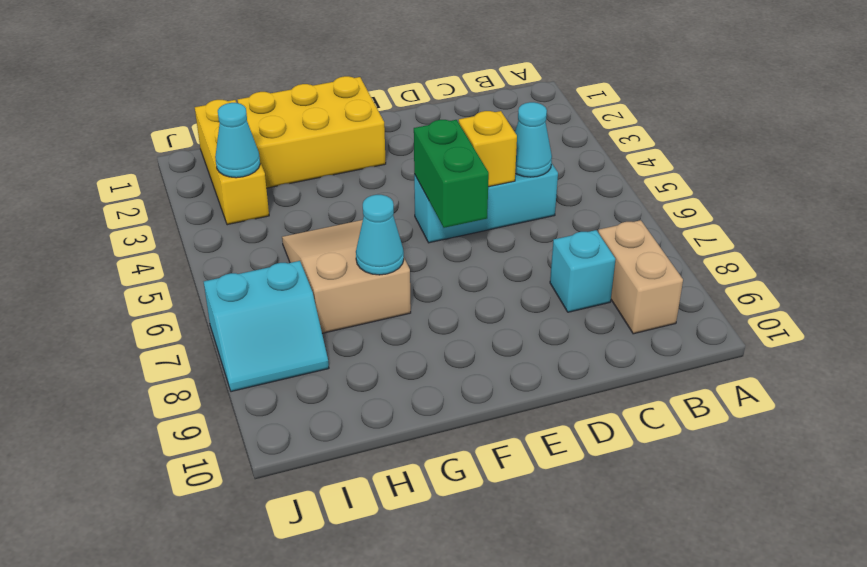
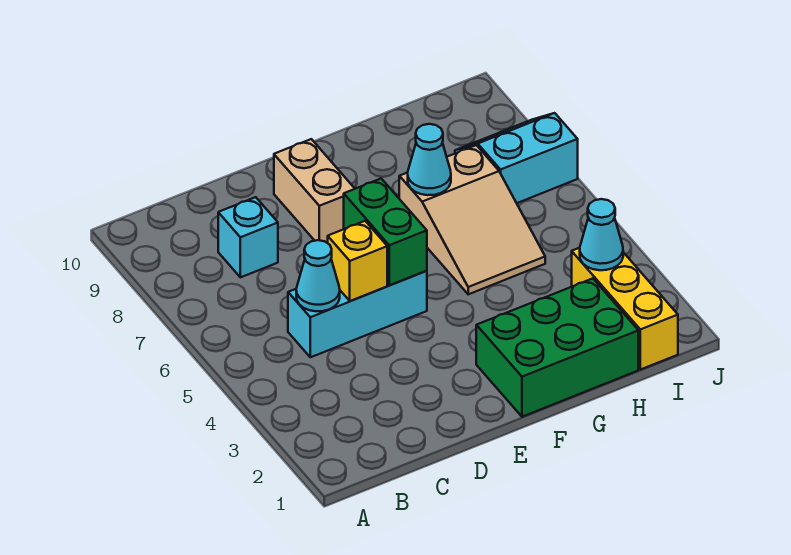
tan brick B8:B9 level 1 -> tan brick E8:E9 level 1
yellow brick F1:H2 level 1 -> green brick F1:H2 level 1

